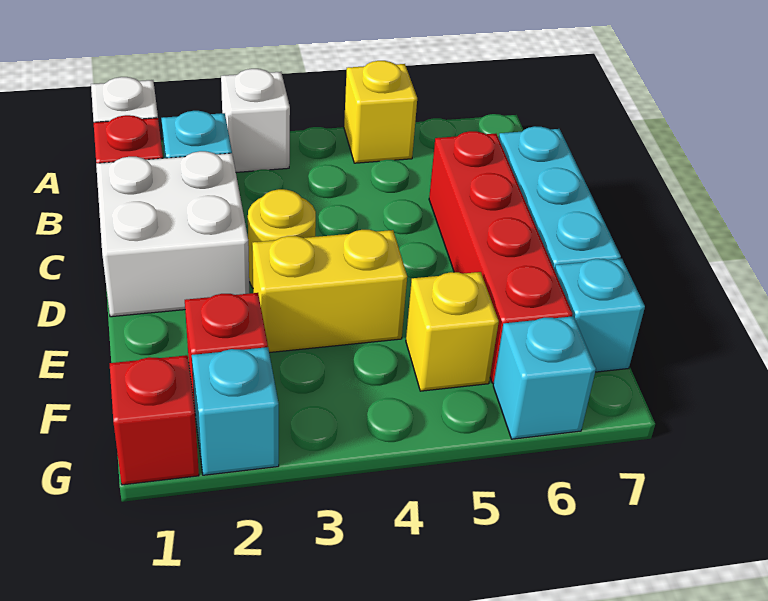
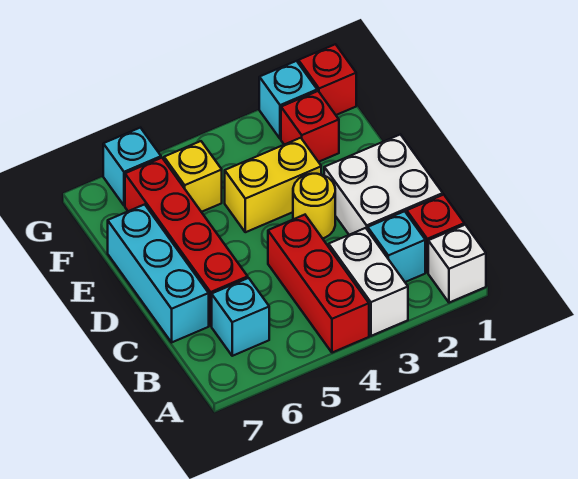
white brick A3 level 1 -> white brick A3:B3 level 1
none -> red brick A4:C4 level 1
yellow brick A5 level 1 -> none
cyan brick F7 level 1 -> cyan brick B6 level 1

